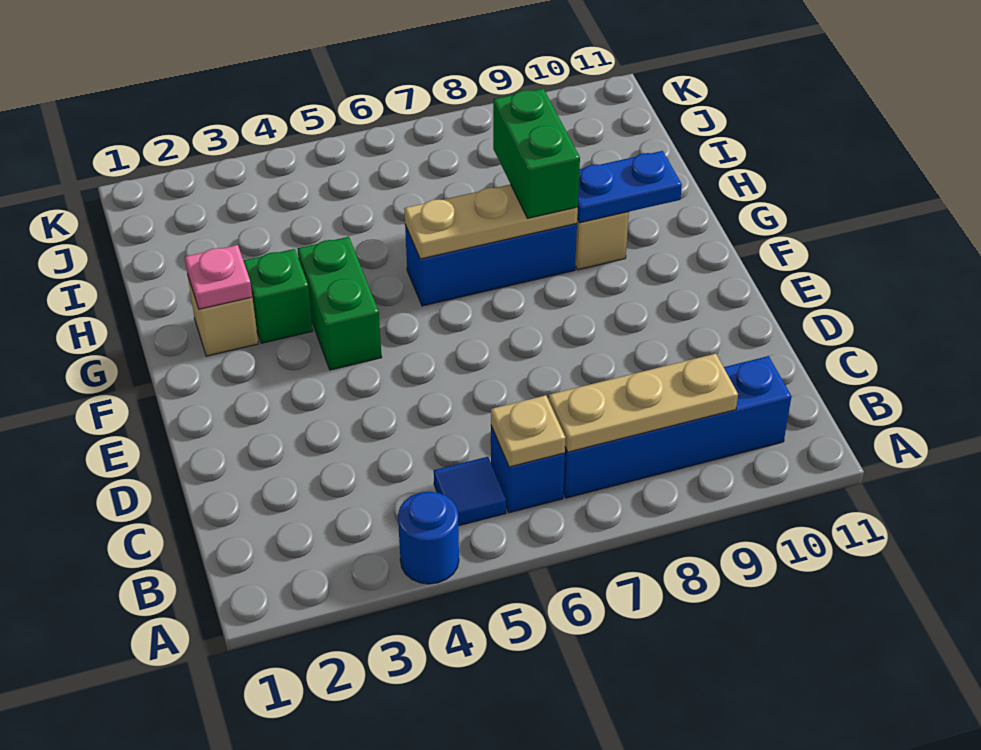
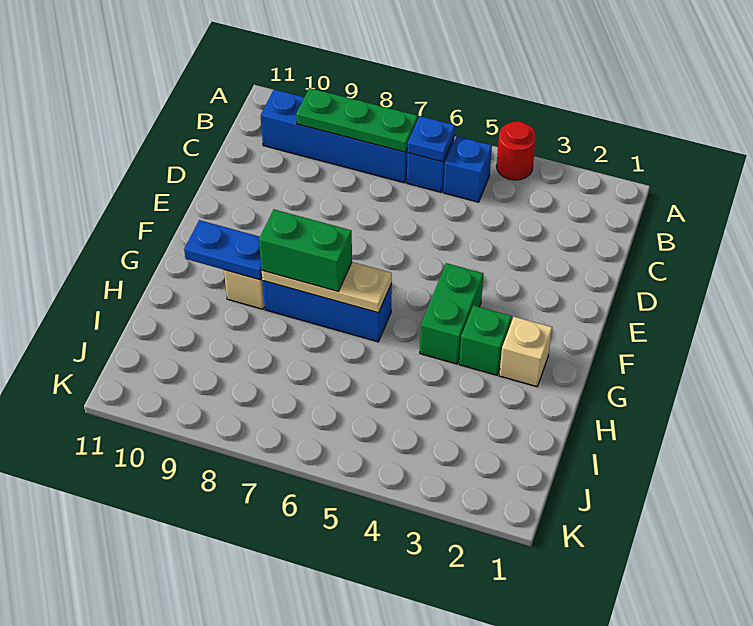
blue round brick A4 level 1 -> red round brick A4 level 1
blue tile B5 level 1 -> blue brick B5 level 1
tan plate B6 level 2 -> blue plate B6 level 2
tan plate B7:B9 level 2 -> green plate B7:B9 level 2
pink plate G2 level 2 -> none
green brick G8:H8 level 3 -> green brick G7:G8 level 3

